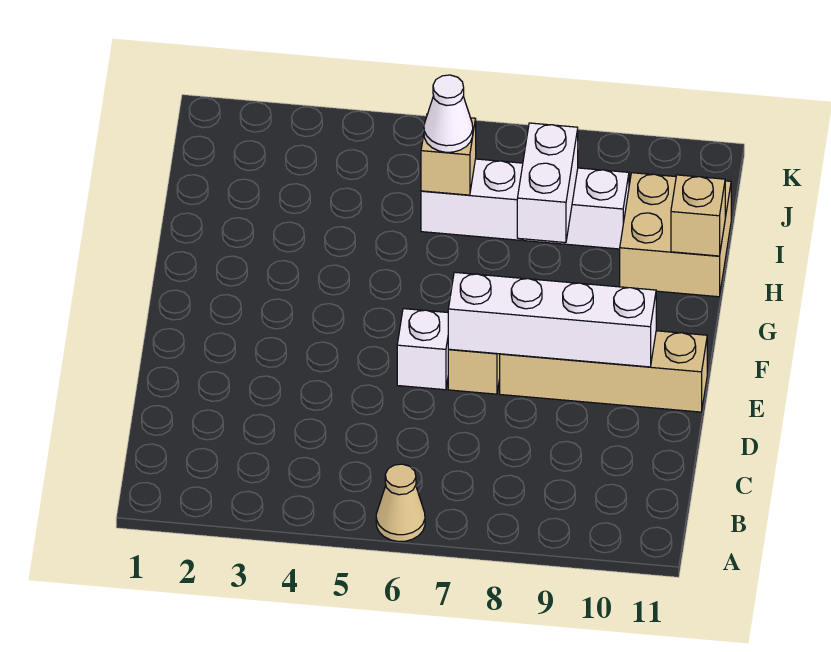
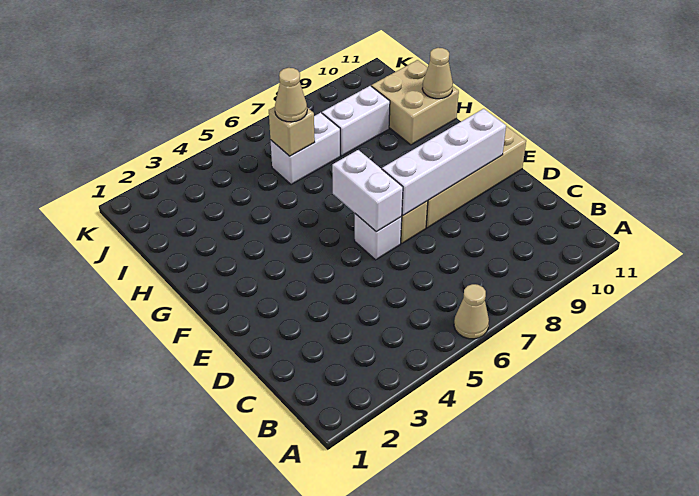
white brick H8:I8 level 2 -> white brick E6:F6 level 2
tan brick H11 level 2 -> tan cone H11 level 2
white cone I6 level 3 -> tan cone I6 level 3

